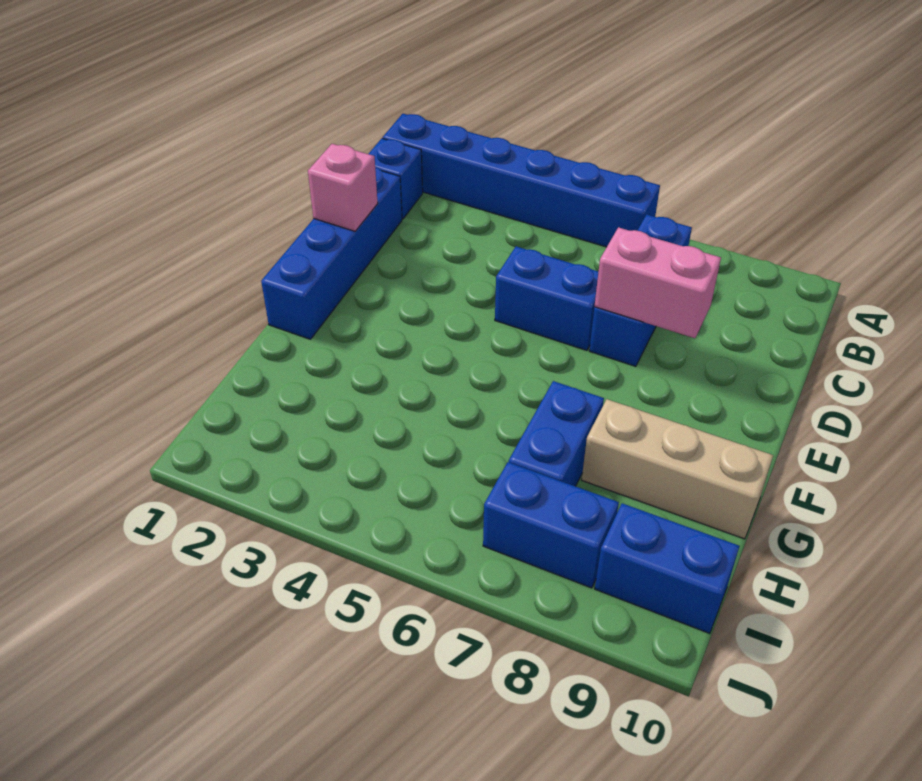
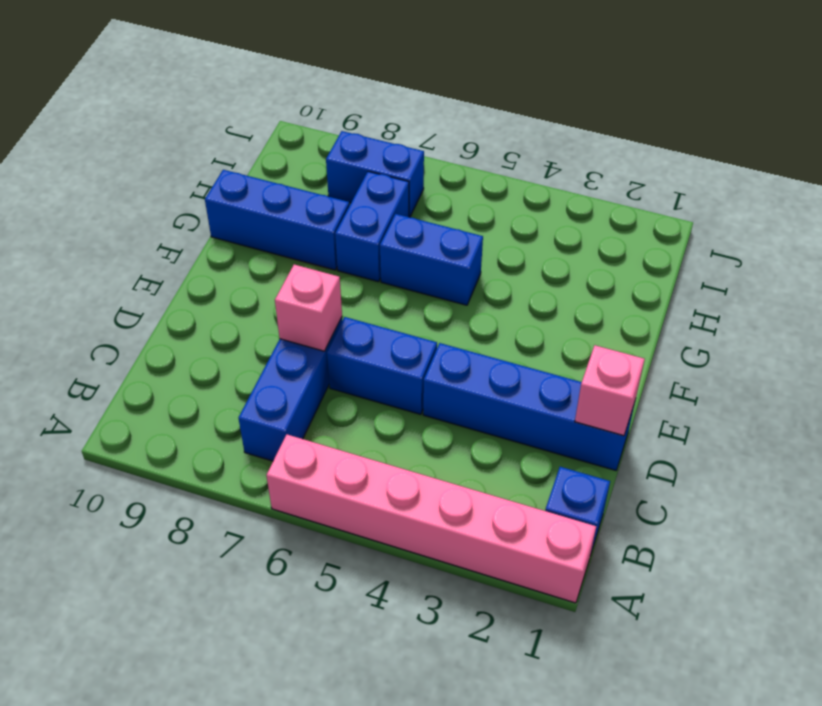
blue brick A1:A6 level 1 -> pink brick A1:A6 level 1
blue brick C1:F1 level 1 -> blue brick D1:D4 level 1
pink brick D7:D8 level 2 -> pink brick D7 level 2
tan brick G8:G10 level 1 -> blue brick G8:G10 level 1
blue brick I9:I10 level 1 -> blue brick G5:G6 level 1

